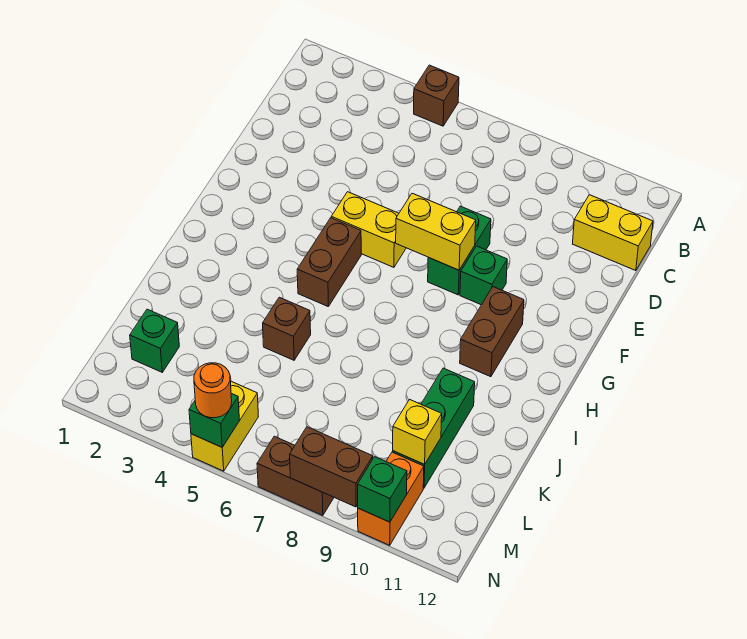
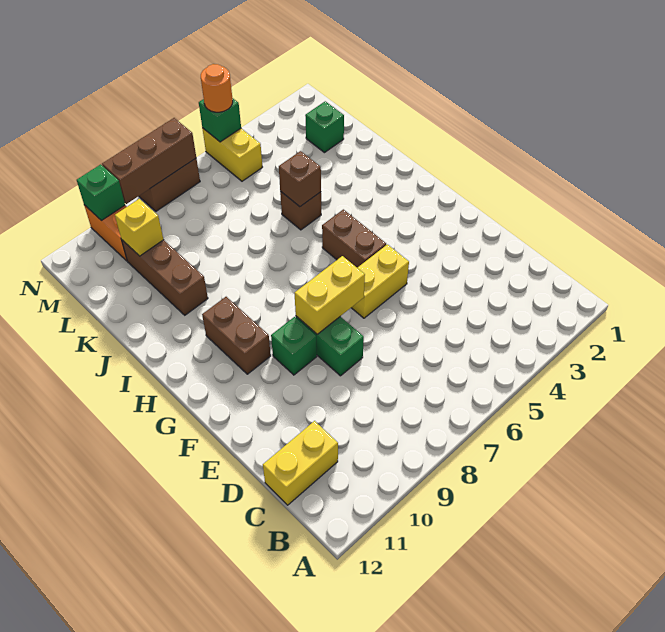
brown brick A5 level 1 -> brown brick J5 level 2
green brick J10:L10 level 1 -> brown brick J10:L10 level 1
brown brick N8:N9 level 2 -> brown brick N7:N9 level 2

